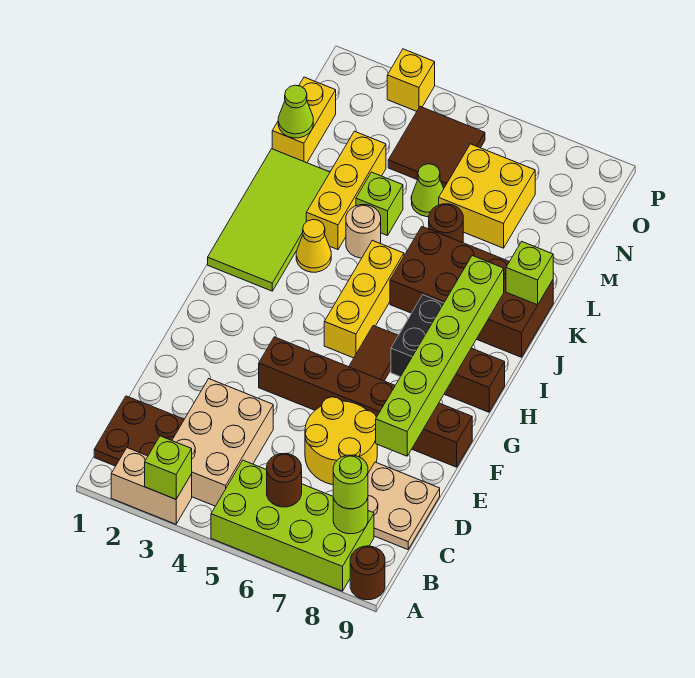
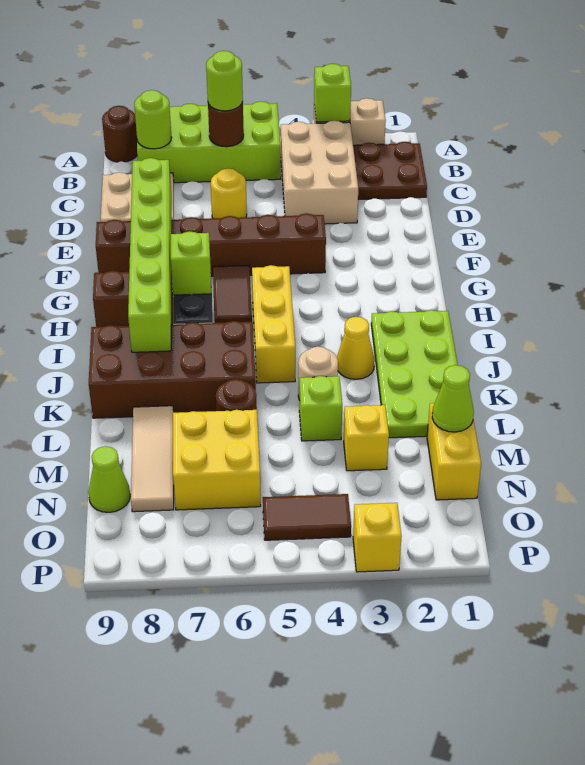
lime round brick B8 level 3 -> lime round brick B6 level 3
yellow round brick D6:E7 level 1 -> yellow round brick D6 level 1
lime tile I1:L2 level 1 -> lime plate I1:L2 level 1
yellow brick K3:M3 level 1 -> yellow brick M3 level 1
lime brick K9 level 2 -> lime brick H7 level 2
none -> tan tile L8:N8 level 1
lime cone M5 level 1 -> lime cone N9 level 1
brown tile N4:O5 level 1 -> brown tile O4:O5 level 1

